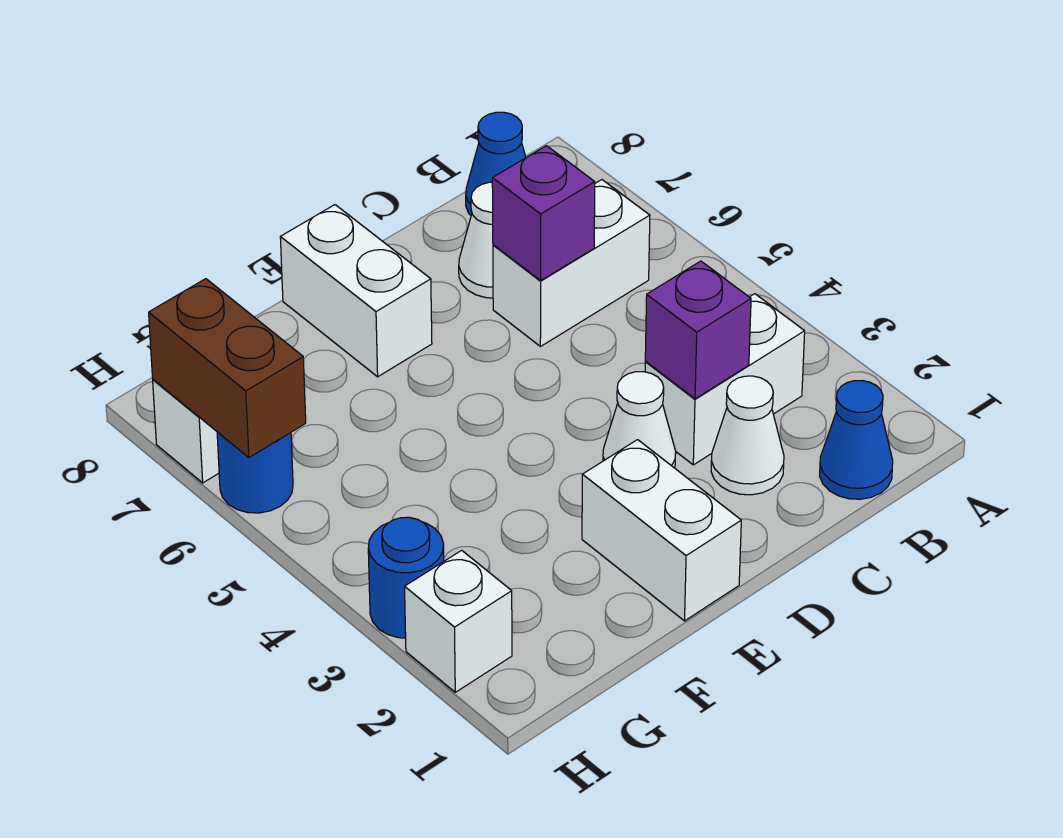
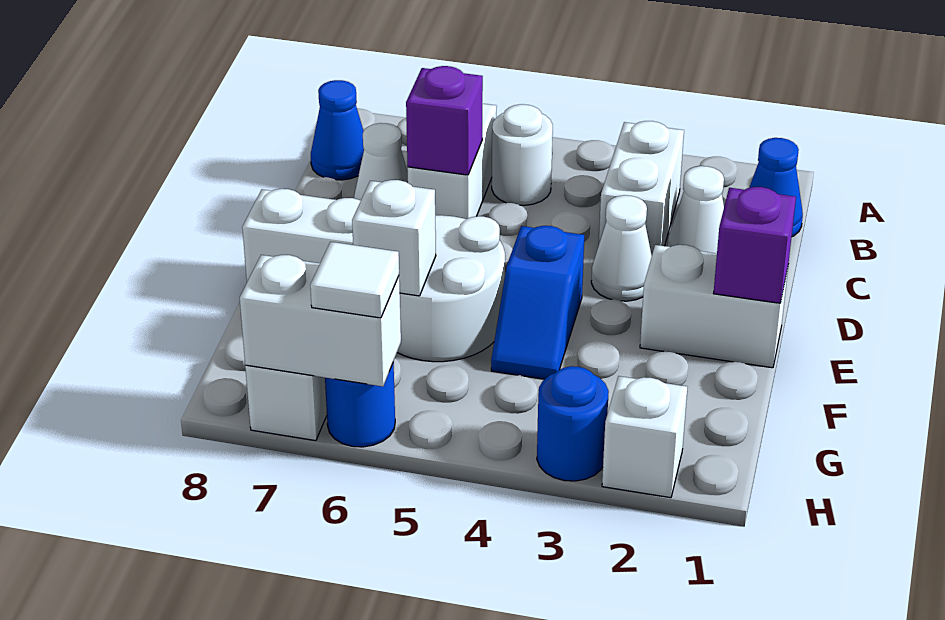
none -> white round brick B5 level 1
purple brick C3 level 2 -> purple brick E1 level 2
none -> blue slope E4:F4 level 1 top E
none -> white round brick E5:F6 level 1
none -> white brick F6 level 2
brown brick H6:H7 level 2 -> white brick H6:H7 level 2
none -> white tile H6 level 3

